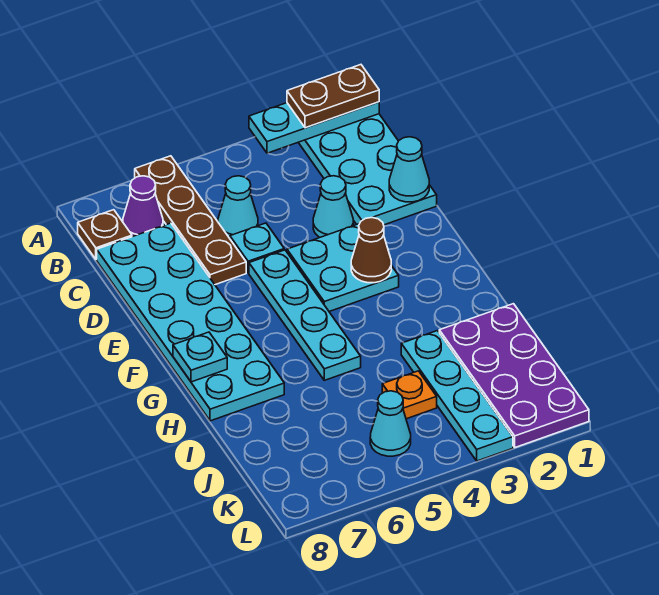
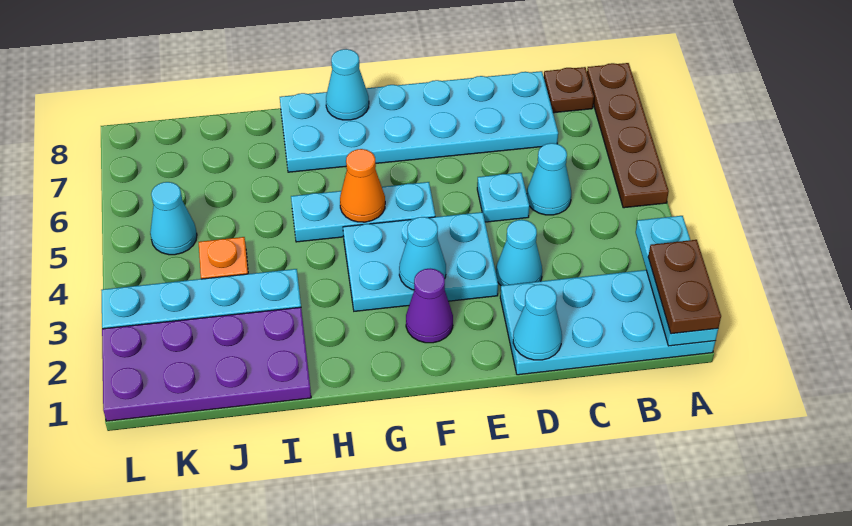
brown plate A6:D6 level 1 -> brown plate A5:A8 level 1
purple cone B7 level 1 -> purple cone F2 level 1
cyan plate E3:F4 level 1 -> cyan plate E3:G4 level 1
cyan plate E5:H5 level 1 -> cyan plate F5:H5 level 1
brown cone F3 level 2 -> cyan cone F3 level 2
none -> orange cone G5 level 2
cyan plate G8 level 2 -> cyan cone G8 level 2

